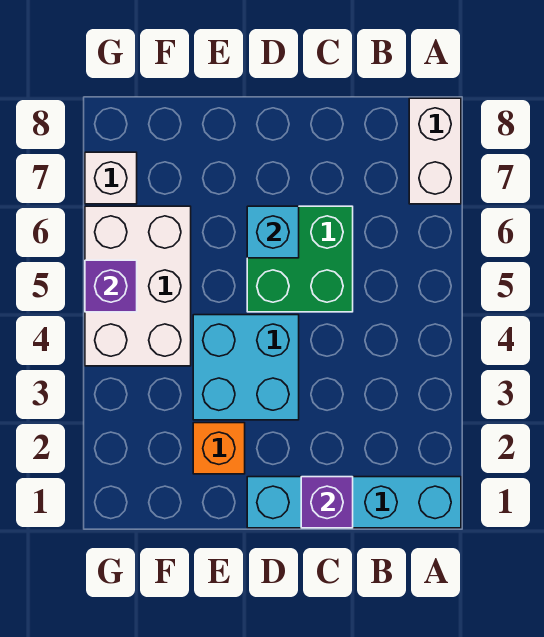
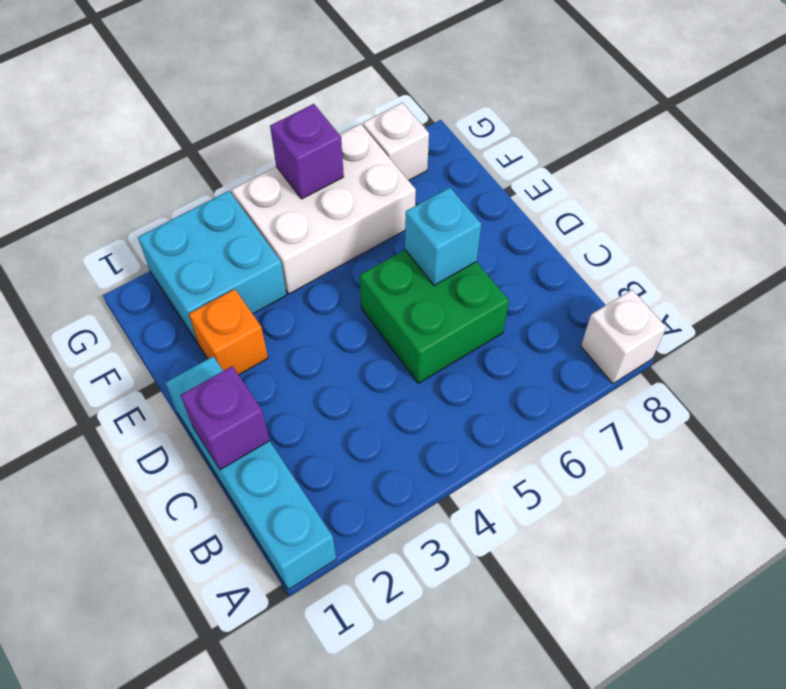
white brick A7:A8 level 1 -> white brick A8 level 1
cyan brick D3:E4 level 1 -> cyan brick F2:G3 level 1

